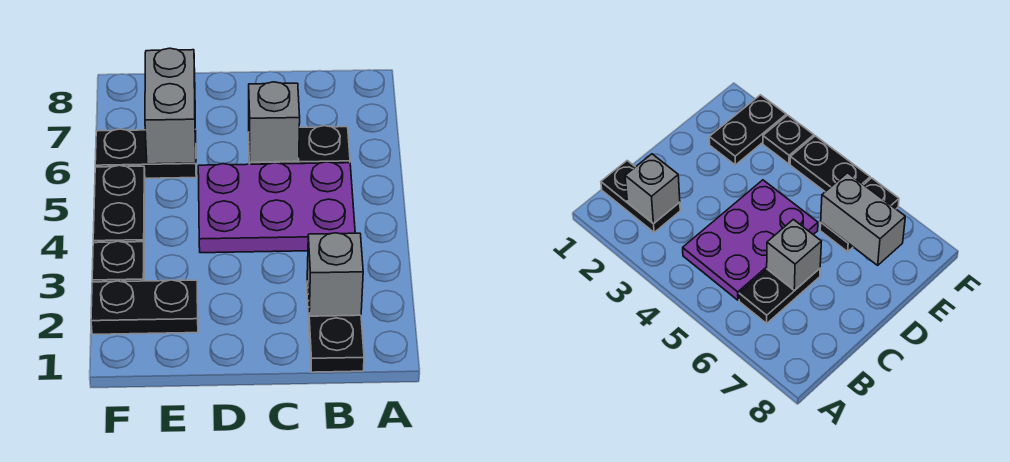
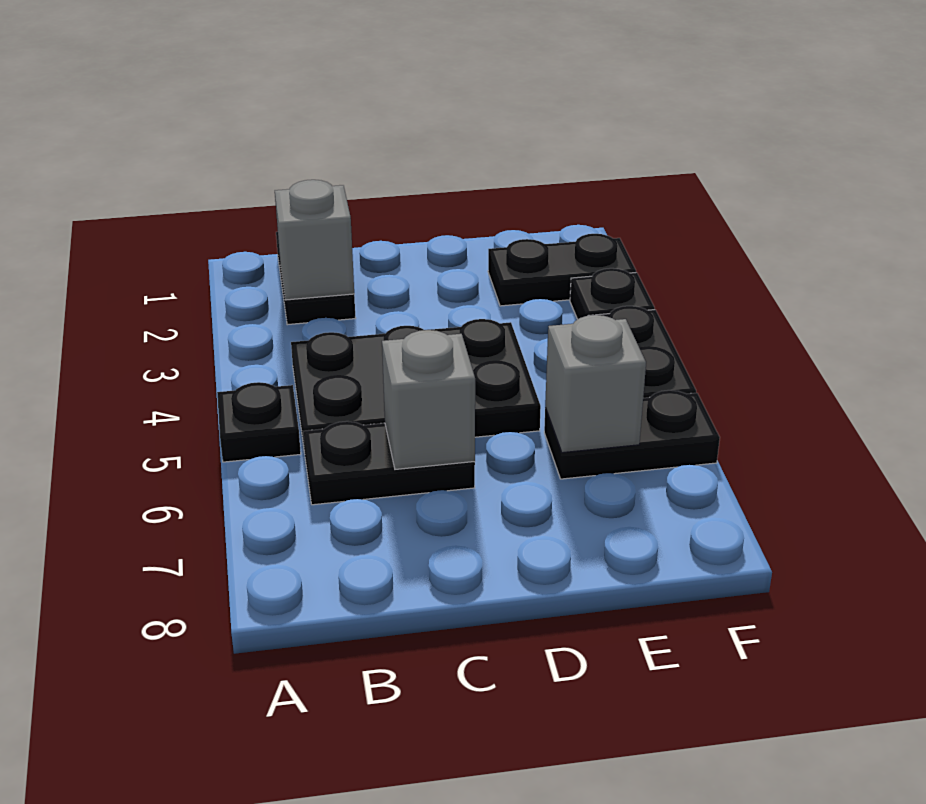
none -> black plate A5 level 1
purple plate B4:D5 level 1 -> black plate B4:D5 level 1
grey brick E6:E7 level 2 -> grey brick E6 level 2

